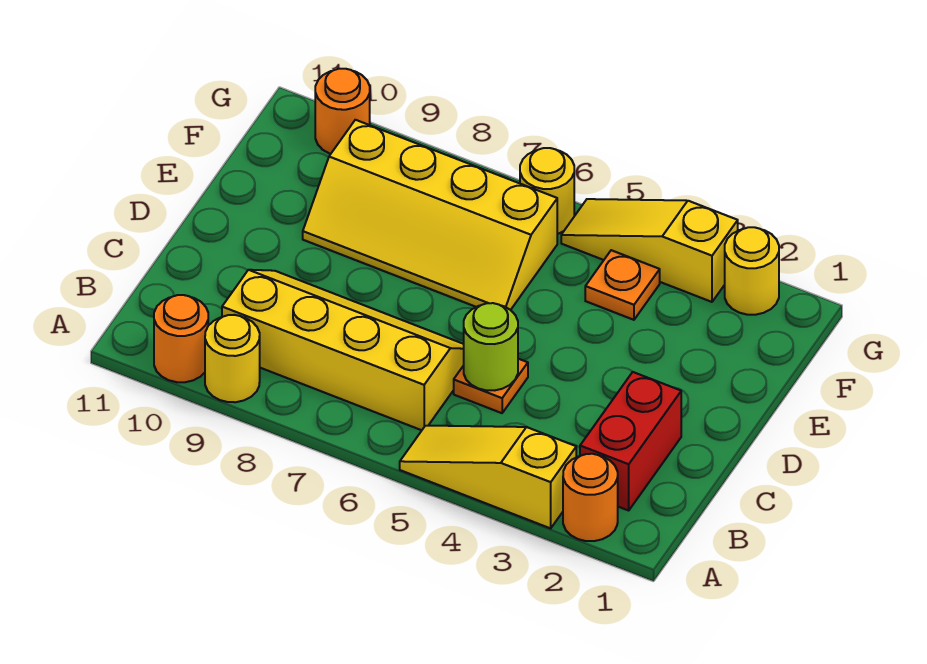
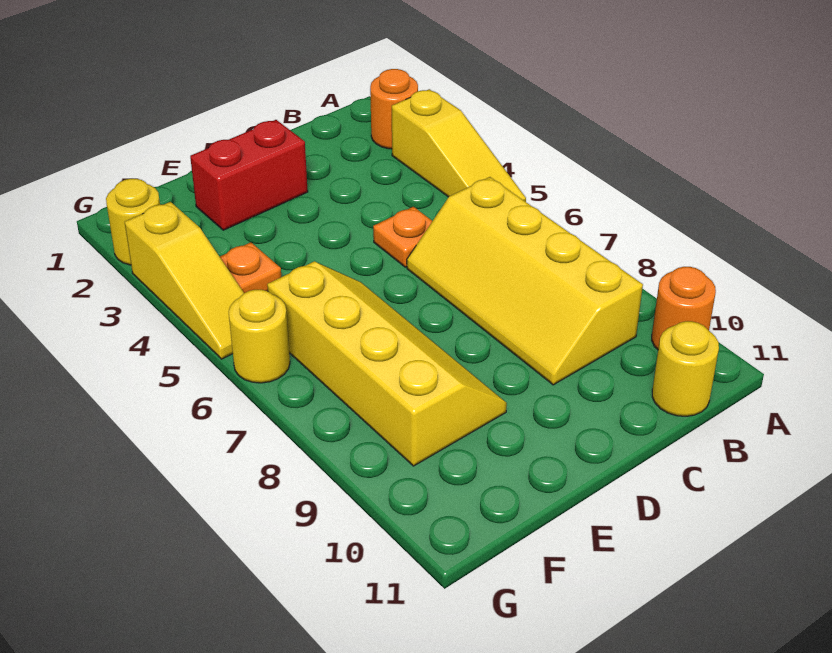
yellow round brick A9 level 1 -> yellow round brick B11 level 1
red brick B2:C2 level 1 -> red brick D2:E2 level 1
lime round brick C5 level 2 -> none
orange round brick G10 level 1 -> none

